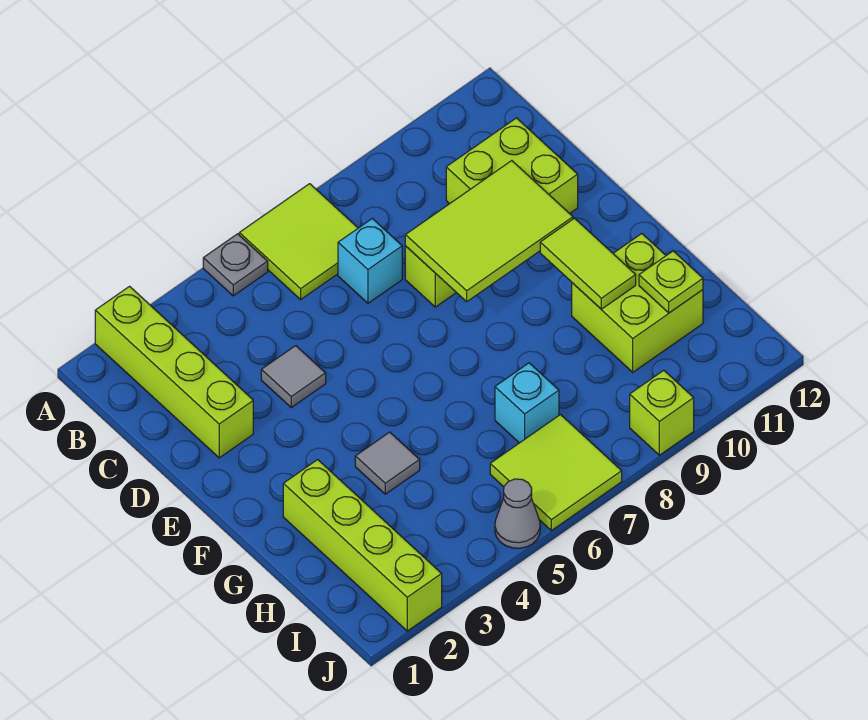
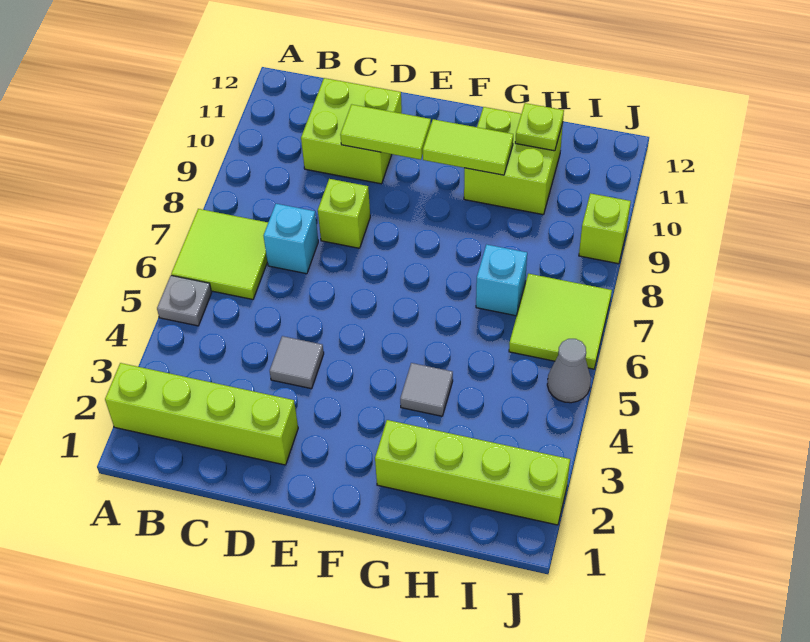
lime tile D8:E10 level 2 -> lime tile D10:E10 level 2

